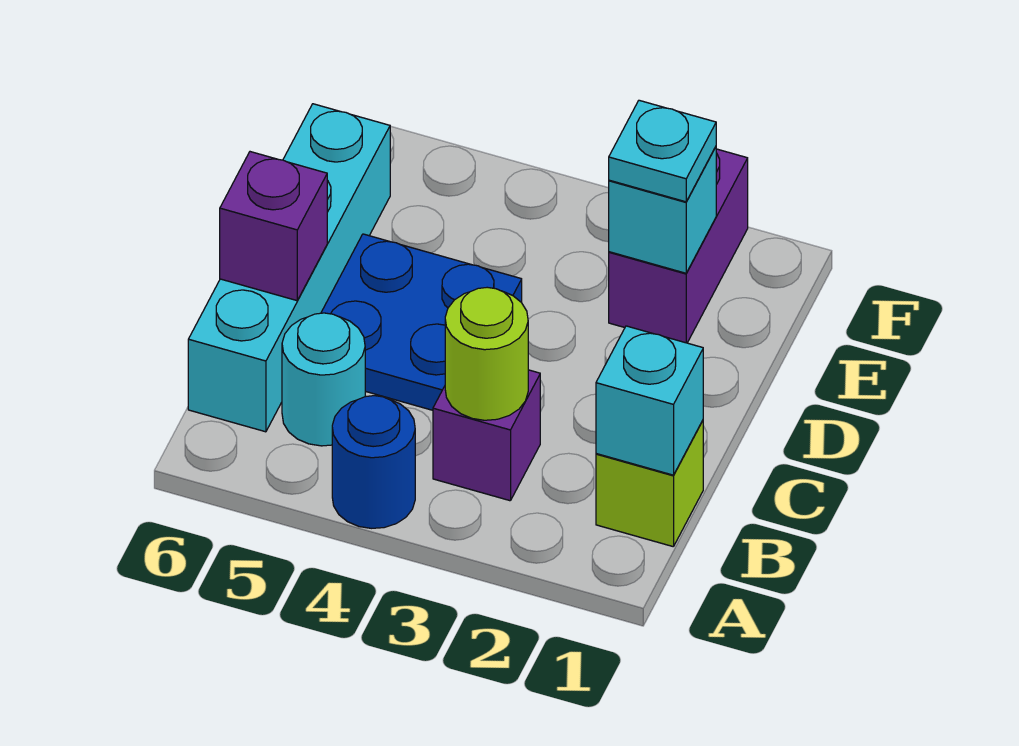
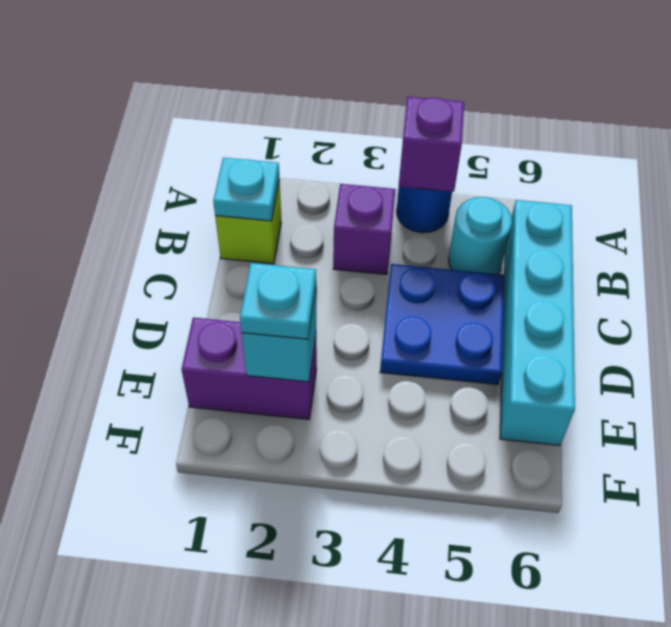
cyan brick B1 level 2 -> cyan plate B1 level 2
lime round brick B3 level 2 -> none
purple brick C6 level 2 -> purple brick A4 level 2
purple brick E2:F2 level 1 -> purple brick E1:E2 level 1

